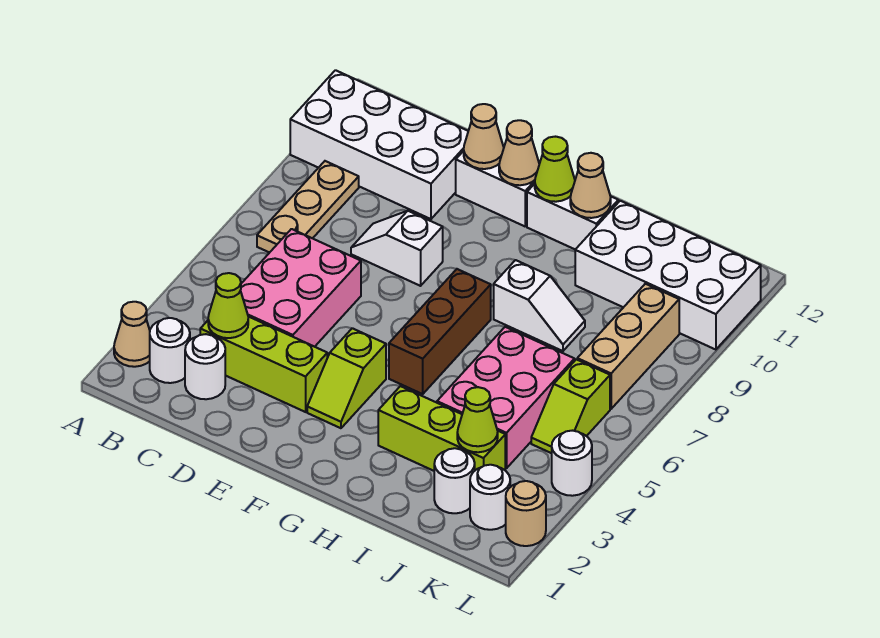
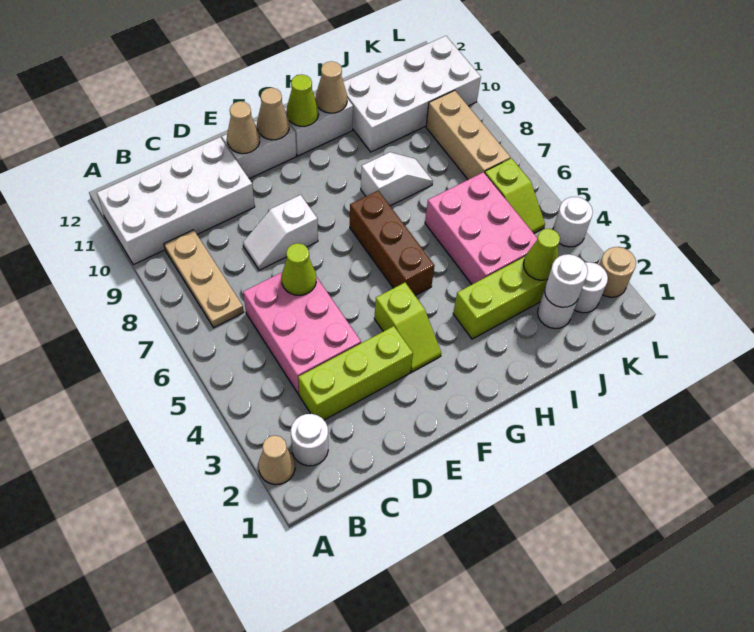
white round brick C2 level 1 -> white round brick J2 level 2
lime cone C3 level 2 -> lime cone D6 level 2

